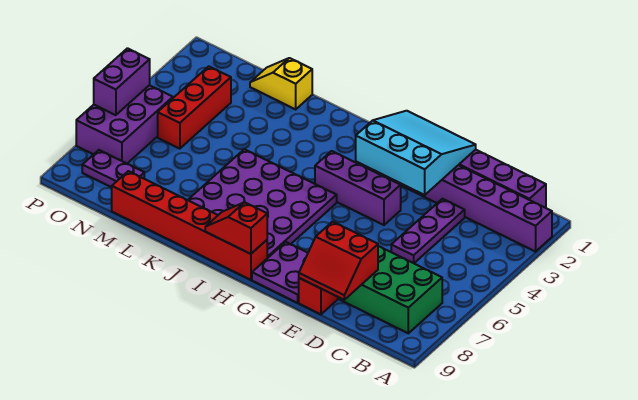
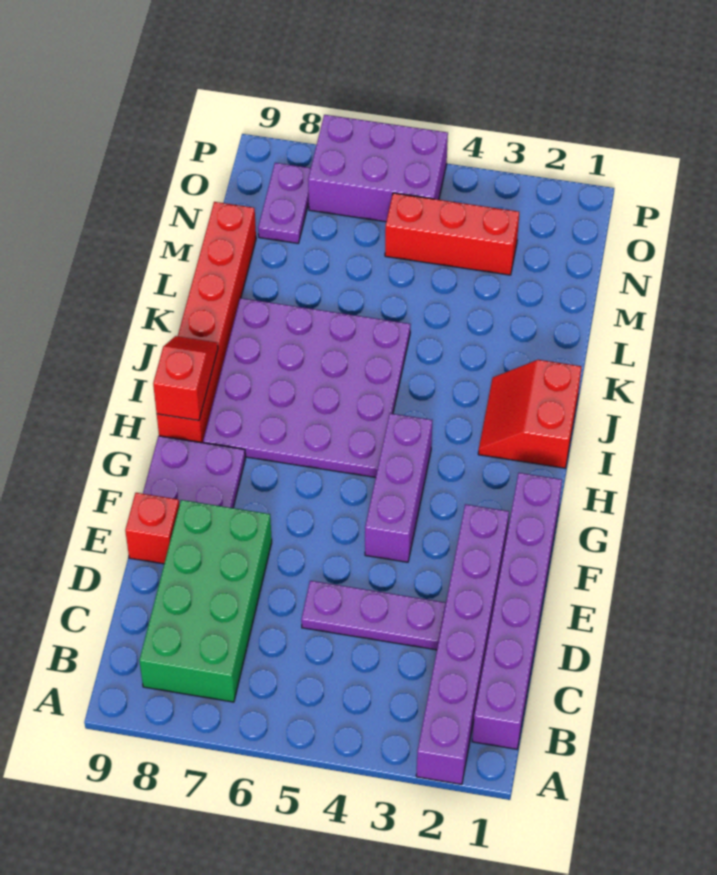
red slope D8:E9 level 2 top 8 -> red slope I1:J2 level 1 top 1
cyan slope E1:G3 level 2 top 3 -> none
yellow slope L1:M1 level 1 top L -> none
purple brick P5:P6 level 2 -> none

